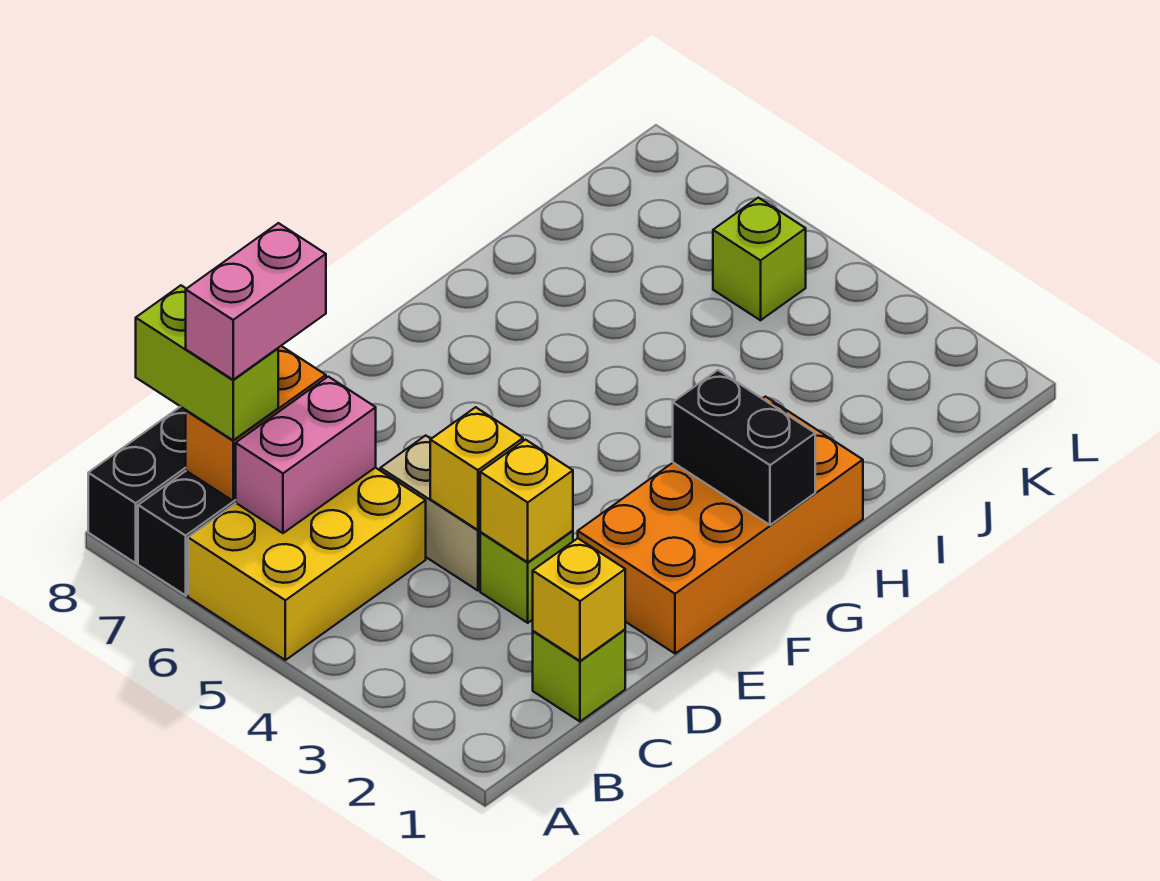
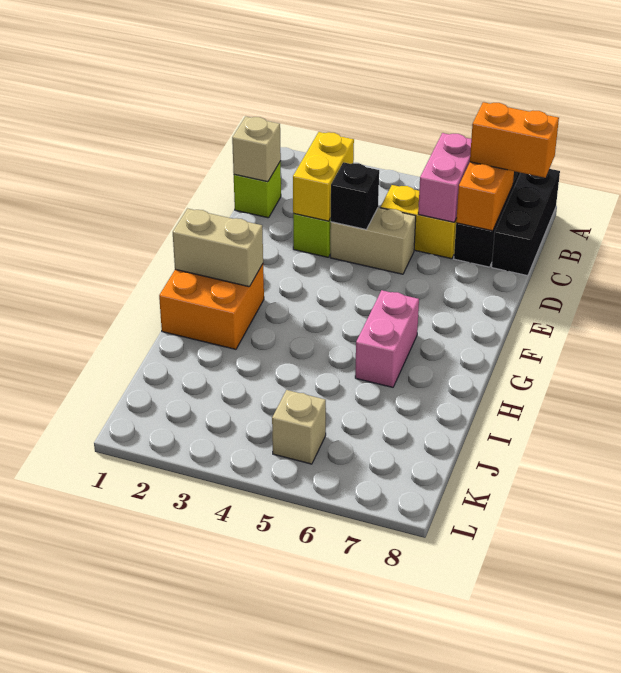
yellow brick A5:C6 level 1 -> yellow brick C5:C6 level 1
lime brick B7:B8 level 3 -> orange brick B7:B8 level 3
pink brick B7:C7 level 4 -> pink brick G6:H6 level 1
yellow brick C1 level 2 -> tan brick C1 level 2
yellow brick D3 level 2 -> yellow brick C3:D3 level 2
yellow brick D4 level 2 -> black brick D4 level 2
orange brick E1:H2 level 1 -> orange brick G1:H2 level 1
black brick G1:G2 level 2 -> tan brick G1:G2 level 2
lime brick K5 level 1 -> tan brick K5 level 1

